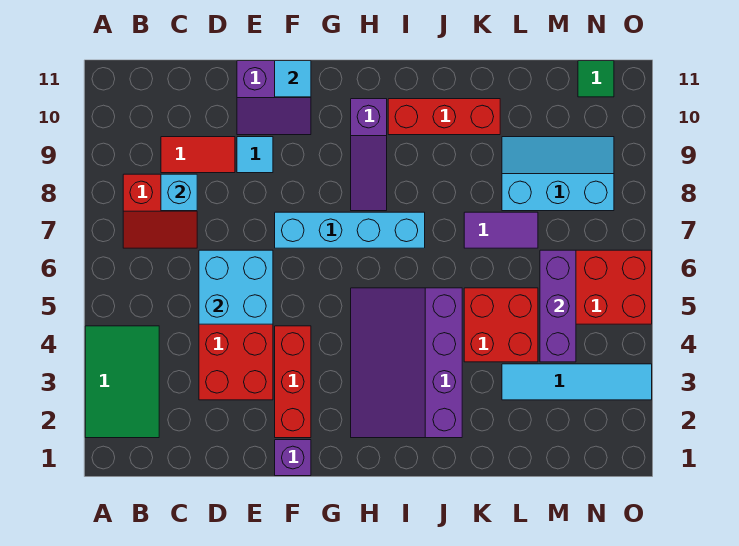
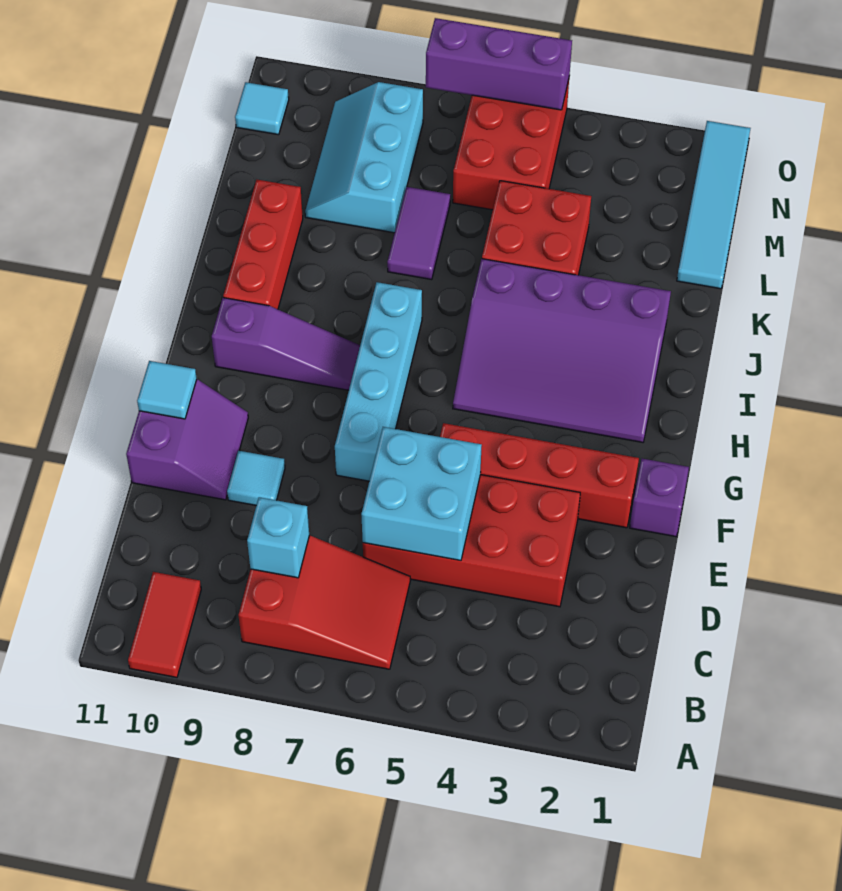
green tile A2:B4 level 1 -> none
red slope B7:C8 level 1 top 8 -> red slope B6:C8 level 1 top 8
red tile C9:D9 level 1 -> red tile A10:B10 level 1
red brick F2:F4 level 1 -> red brick F2:F5 level 1
cyan tile L3:O3 level 1 -> cyan tile L1:O1 level 1
purple brick M4:M6 level 2 -> purple brick O5:O7 level 2
green tile N11 level 1 -> cyan tile N11 level 1

